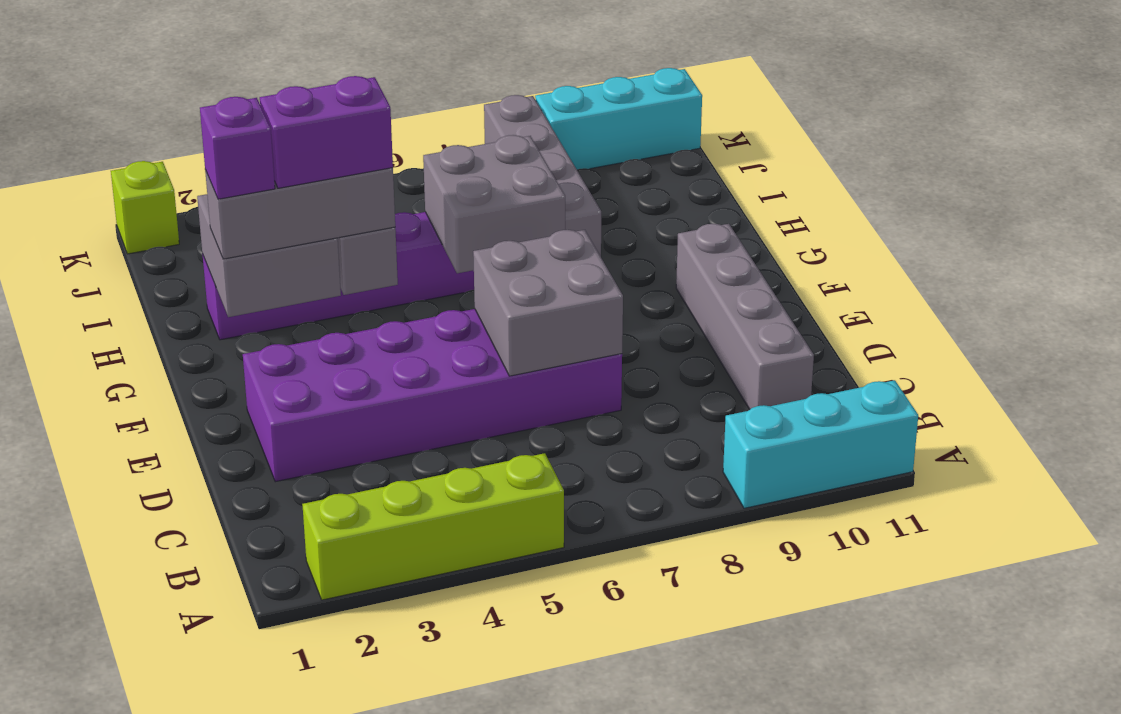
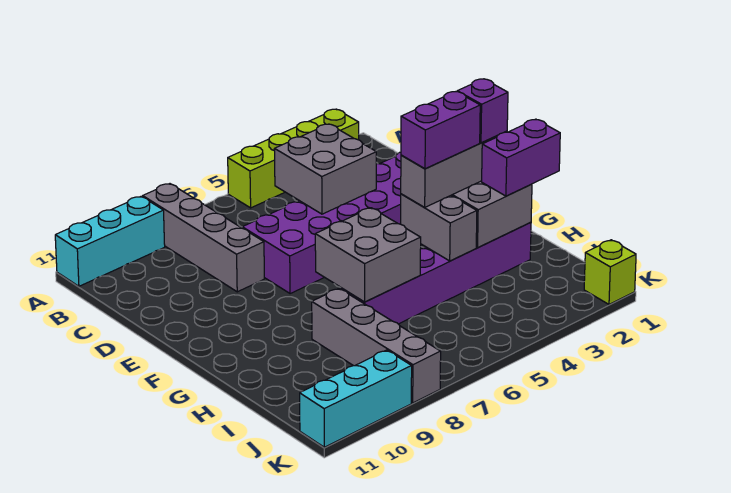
grey brick C10:F10 level 1 -> grey brick A8:D8 level 1
grey brick D6:E7 level 2 -> grey brick C4:D5 level 2
none -> purple brick H1:H2 level 3

